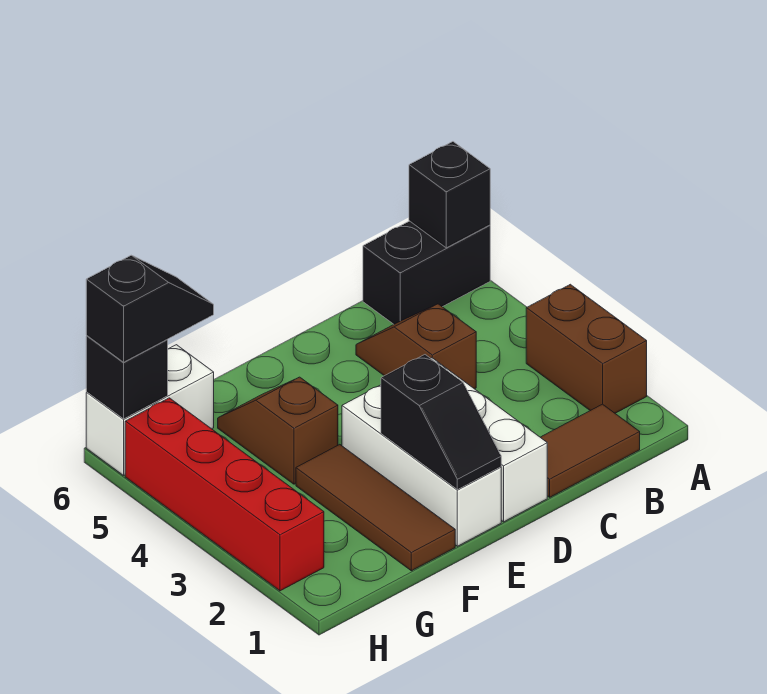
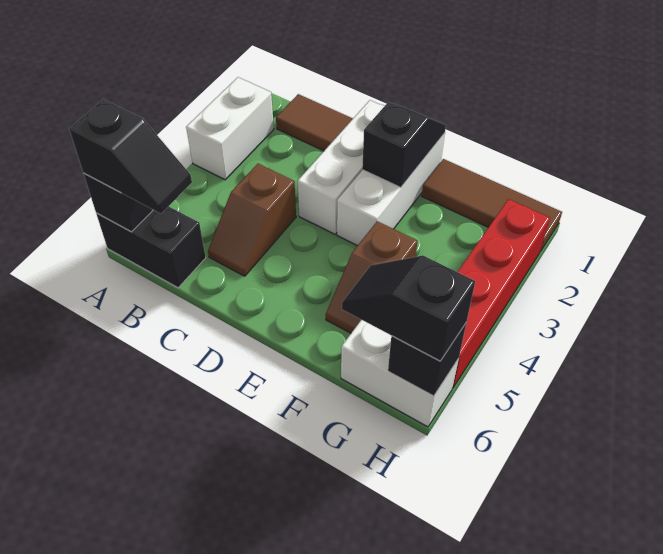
brown brick A2:A3 level 1 -> white brick A2:A3 level 1
none -> black slope A6:B6 level 3 top A
brown tile F1:F3 level 1 -> brown tile F1:H1 level 1

